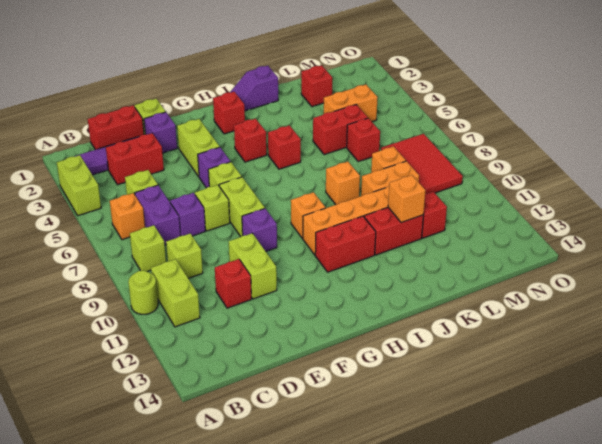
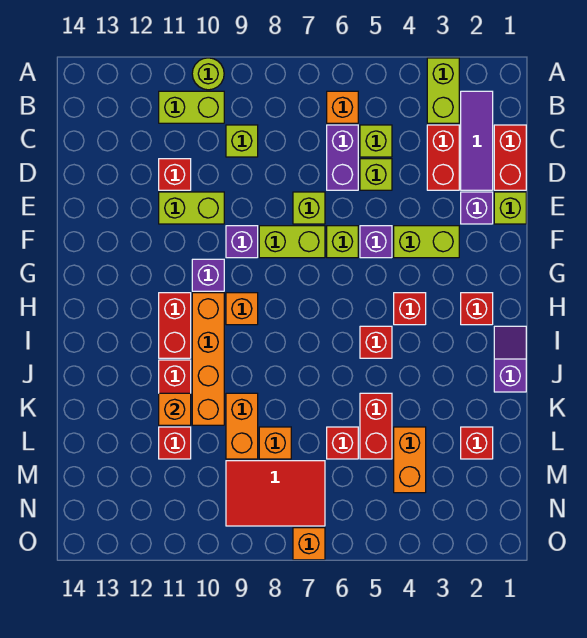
lime brick A3:A4 level 1 -> lime brick A3:B3 level 1
lime brick B8 level 1 -> lime brick D5 level 1
purple brick C6:C7 level 1 -> purple brick C6:D6 level 1
purple brick D7 level 1 -> purple brick G10 level 1
orange brick J8 level 1 -> orange brick O7 level 1

